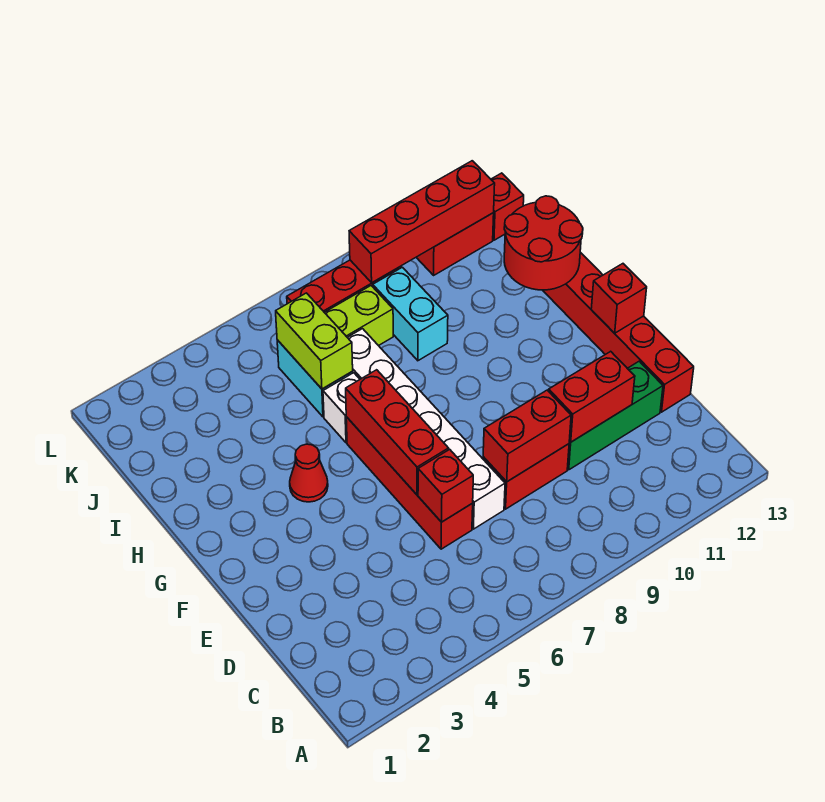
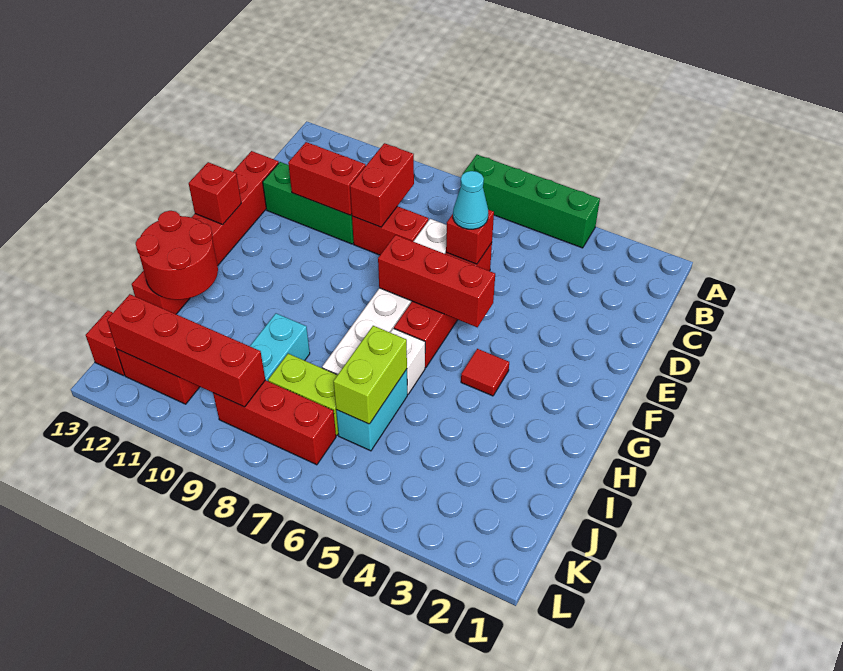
none -> green brick A4:A7 level 1
none -> cyan cone D6 level 3
red brick D8:D9 level 2 -> red brick C9:D9 level 2
red brick E6:G6 level 2 -> red brick F5:F7 level 2
red cone G4 level 1 -> red tile G4 level 1

